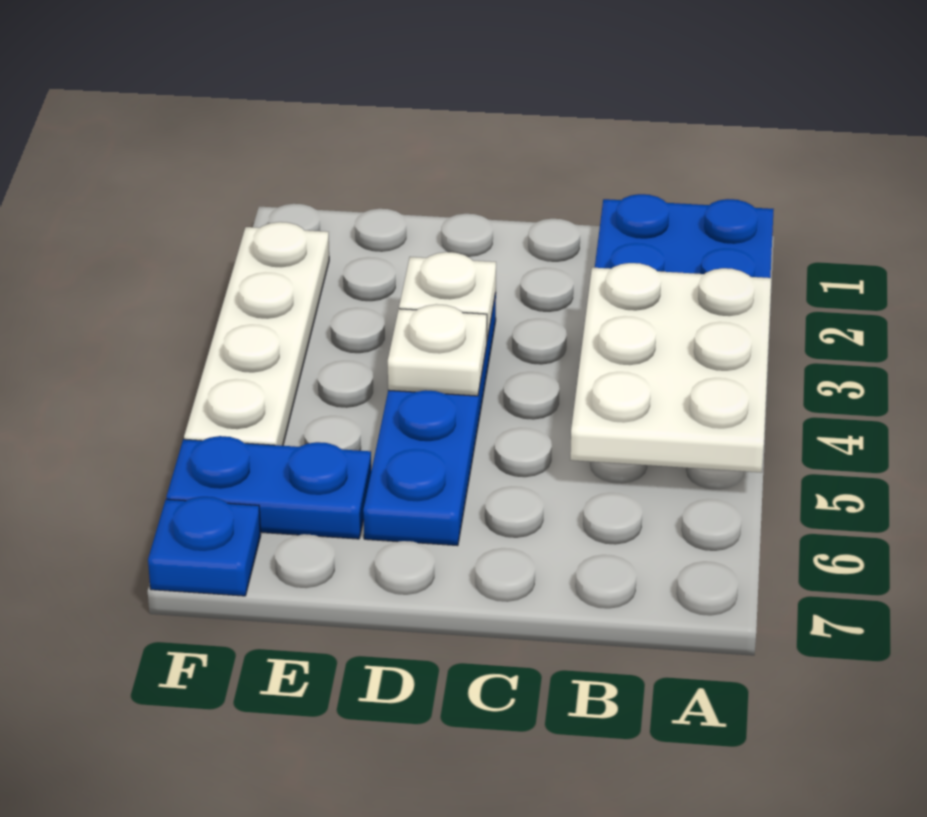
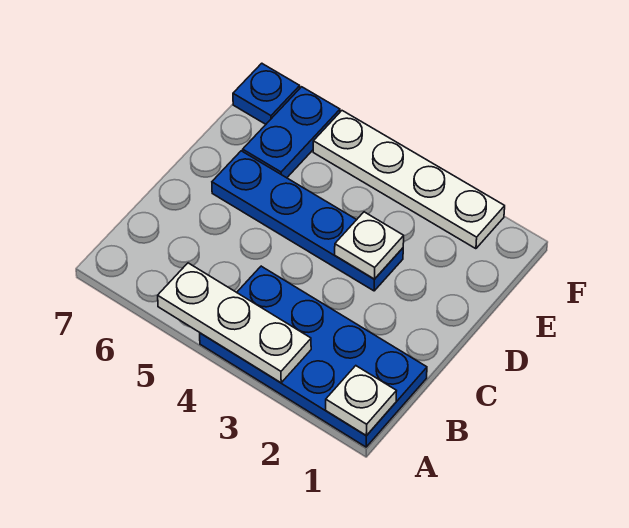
white plate A3:B5 level 2 -> white plate A3:A5 level 2
white plate D4 level 2 -> white plate A1 level 2

